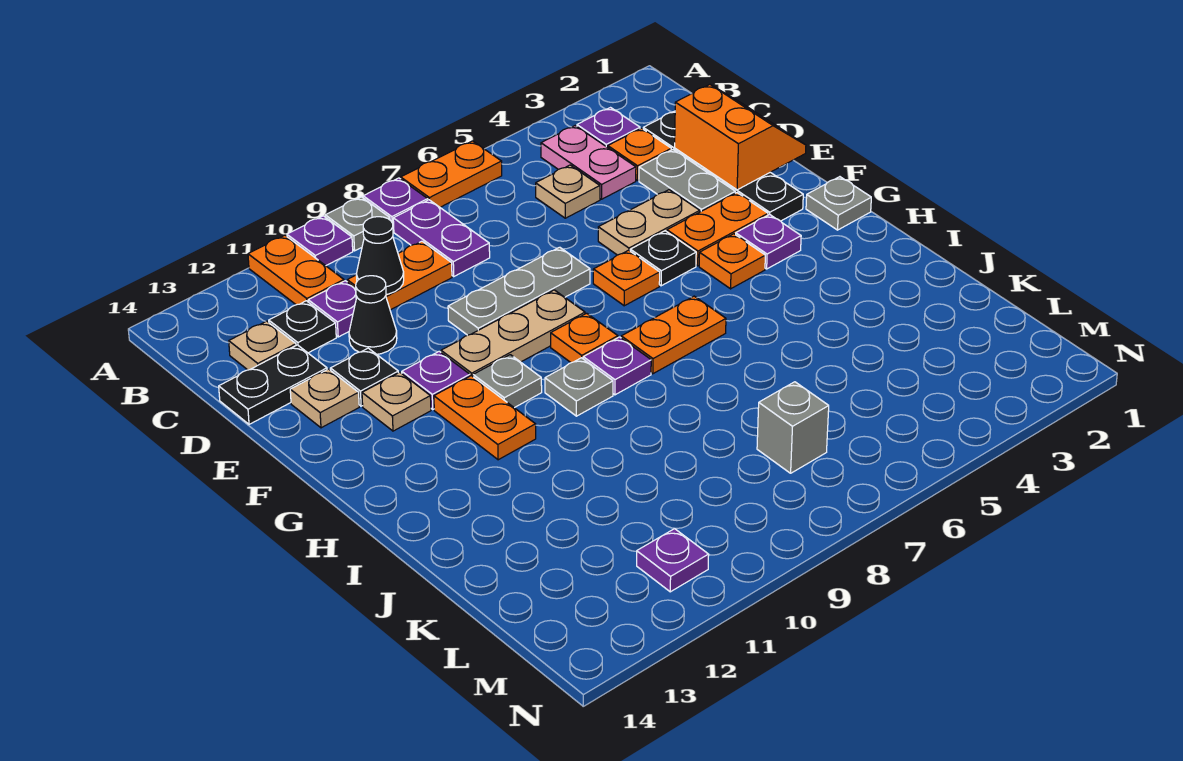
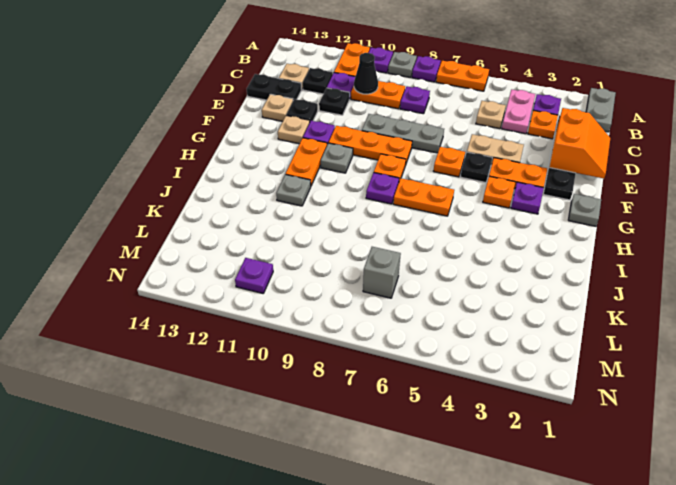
purple plate B8:C8 level 1 -> purple plate C8 level 1
grey plate D3:E3 level 1 -> grey plate A1:B1 level 1
black cone D11 level 1 -> black plate D11 level 1
tan plate F8:F10 level 1 -> orange plate F8:F10 level 1
grey plate H9 level 1 -> grey plate I11 level 1

